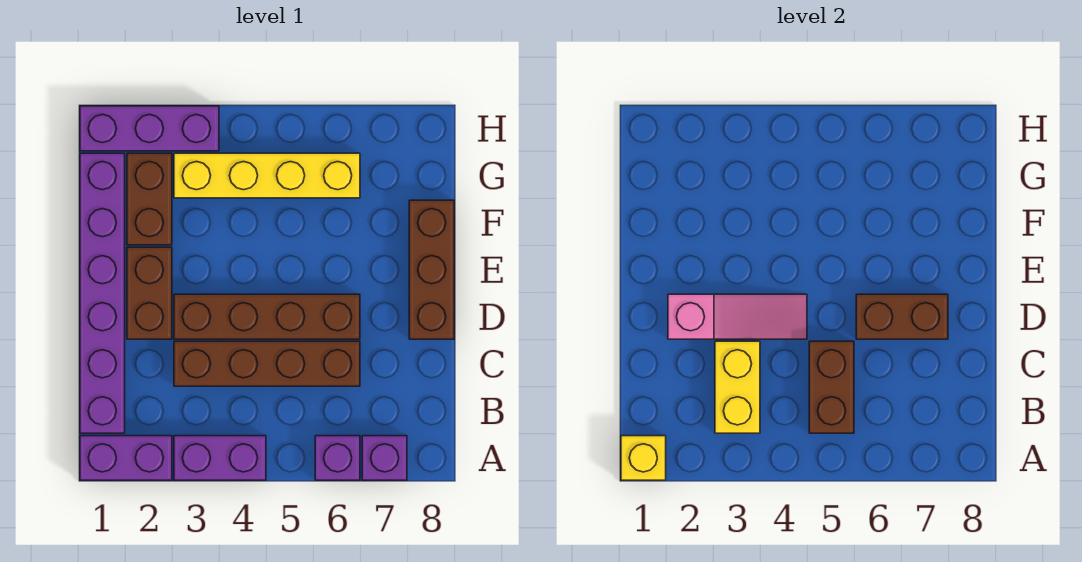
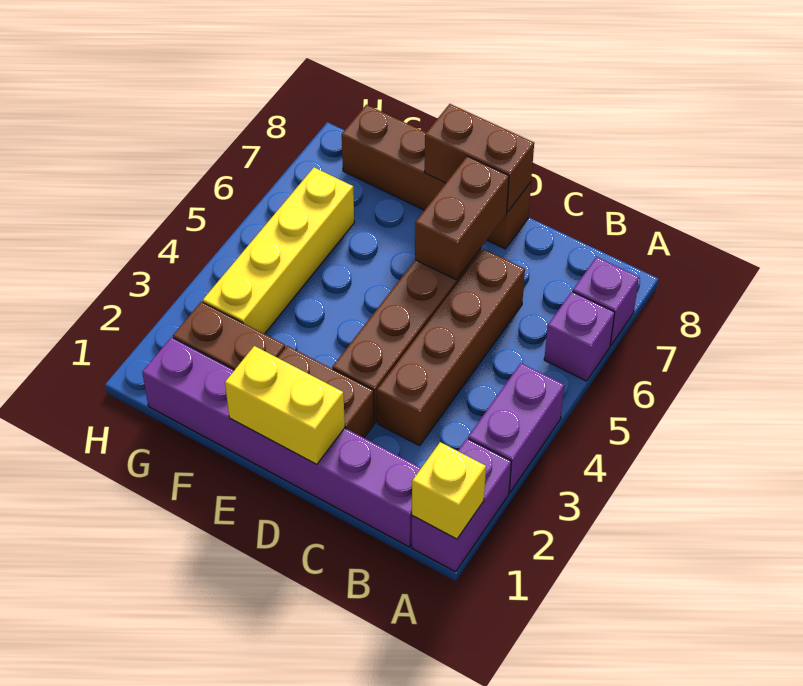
yellow brick B3:C3 level 2 -> yellow brick D1:E1 level 2
brown brick B5:C5 level 2 -> brown brick D8:E8 level 2
pink slope D2:D4 level 2 top 2 -> none
brown brick D8:F8 level 1 -> brown brick D8:G8 level 1
purple brick H1:H3 level 1 -> none

